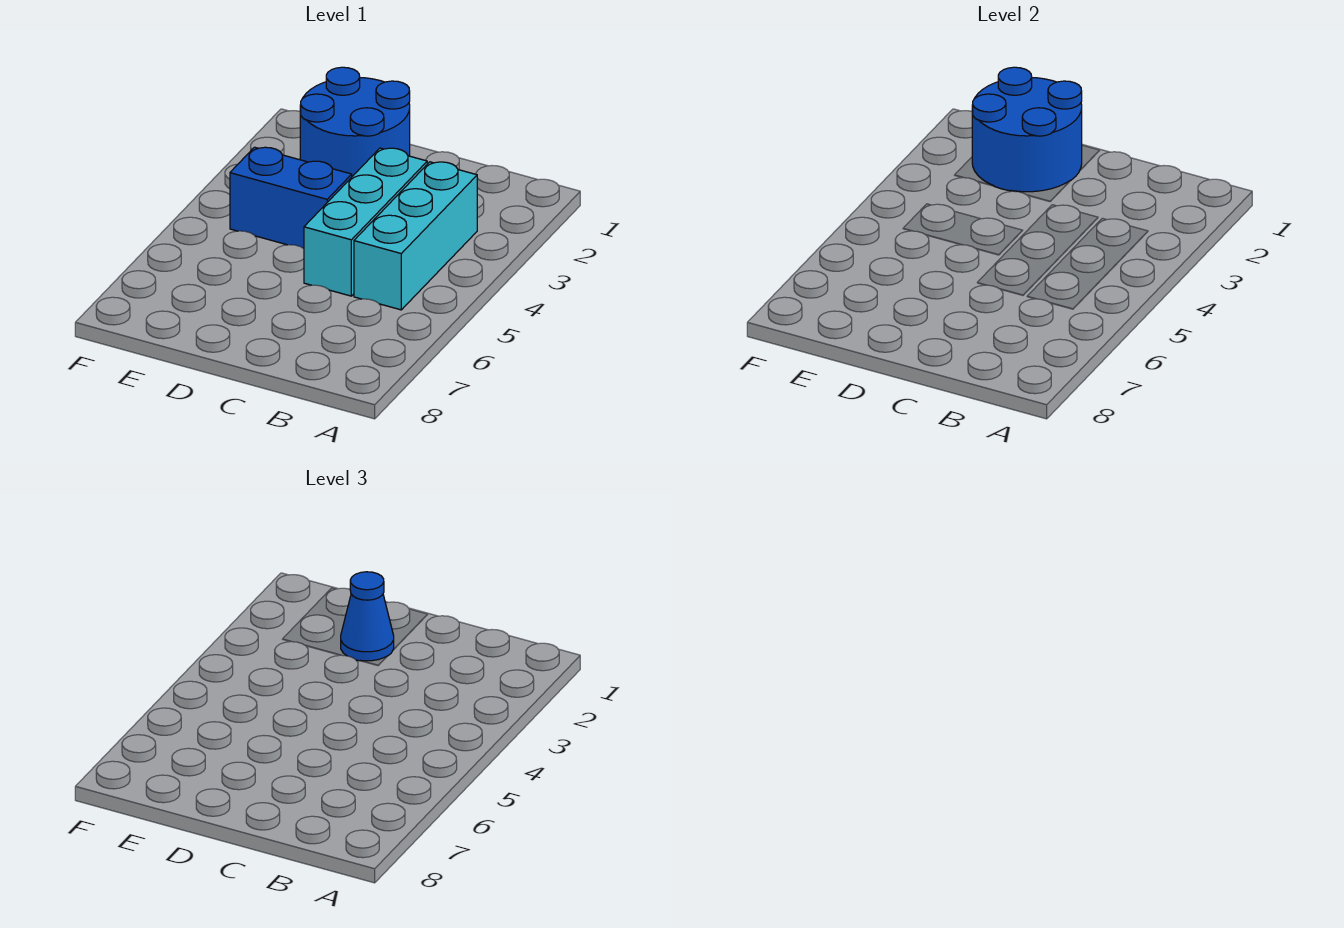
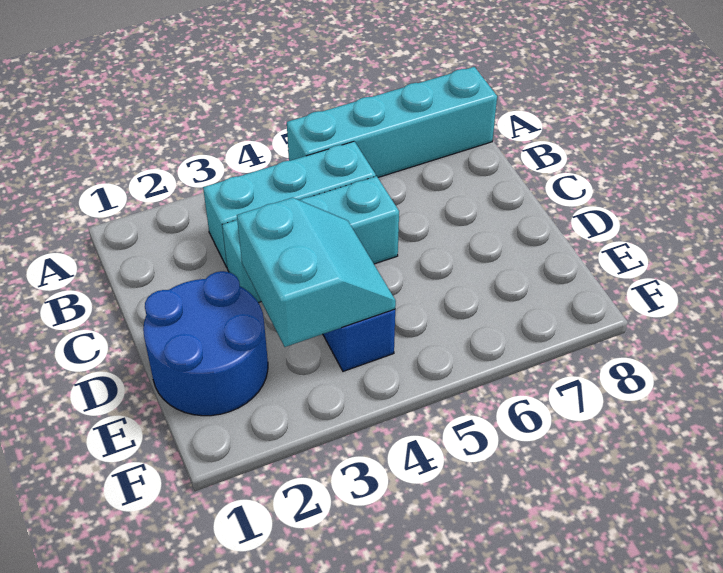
none -> cyan brick A5:A8 level 1
blue round brick D1:E2 level 2 -> none
blue cone D2 level 3 -> none
none -> cyan slope D3:E4 level 2 top 3

